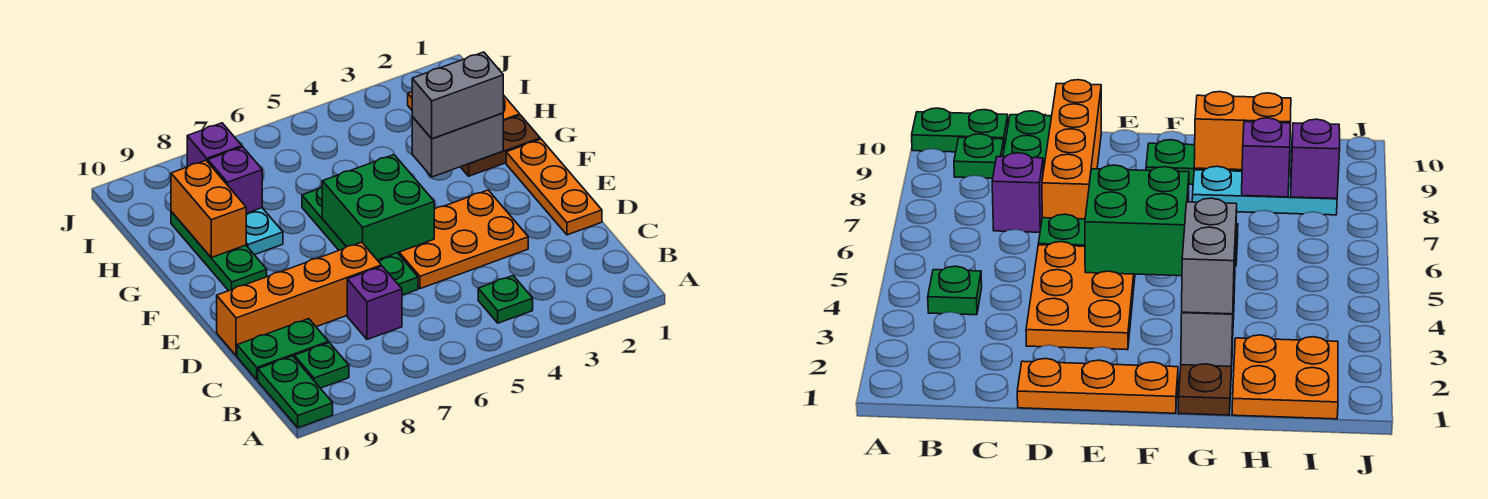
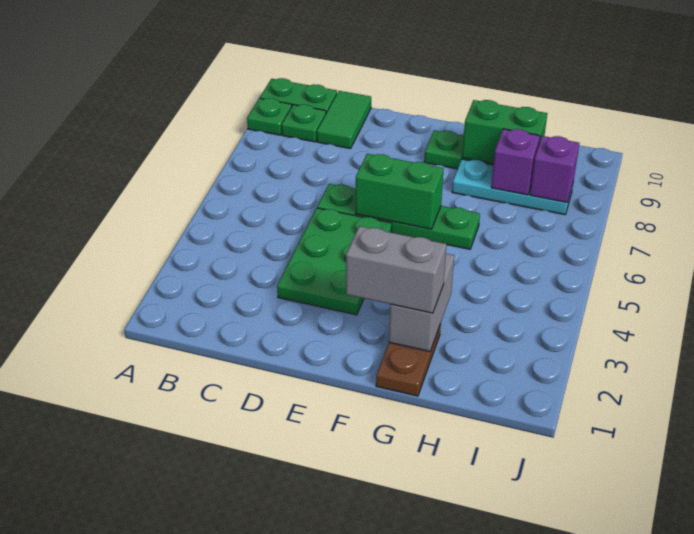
green plate B4 level 1 -> green plate A9 level 1
purple brick C7 level 1 -> none
green plate C9:C10 level 1 -> green tile C9:C10 level 1
orange plate D1:F1 level 1 -> none
orange plate D3:E5 level 1 -> green plate D3:E5 level 1
orange brick D7:D10 level 1 -> none
green brick E5:F6 level 2 -> green brick E6:F6 level 2
grey brick G2:G3 level 3 -> grey brick F2:G2 level 3
orange brick G9:H9 level 2 -> green brick G9:H9 level 2
orange plate H1:I2 level 1 -> none

